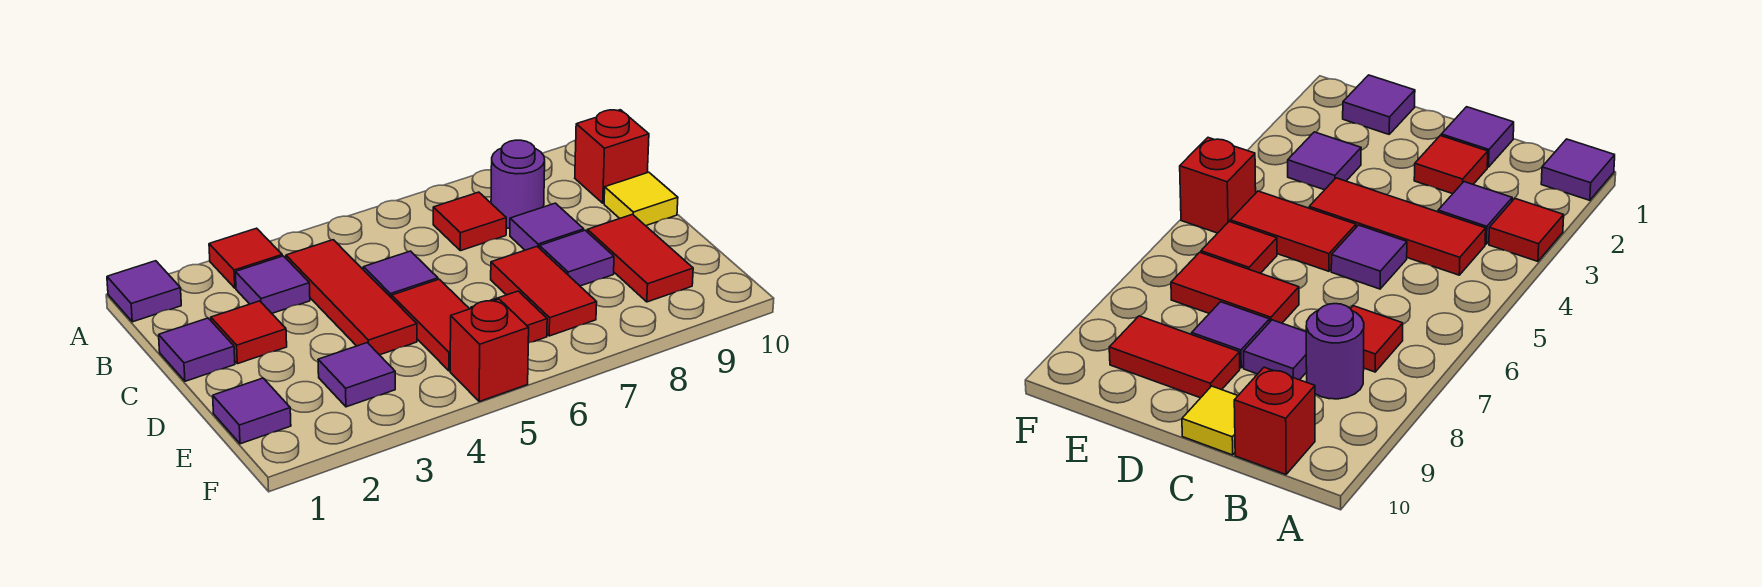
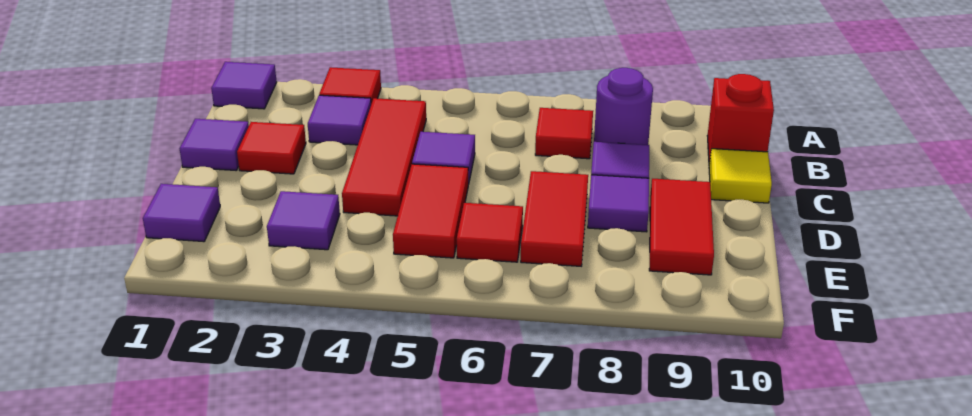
red brick F5 level 1 -> none

